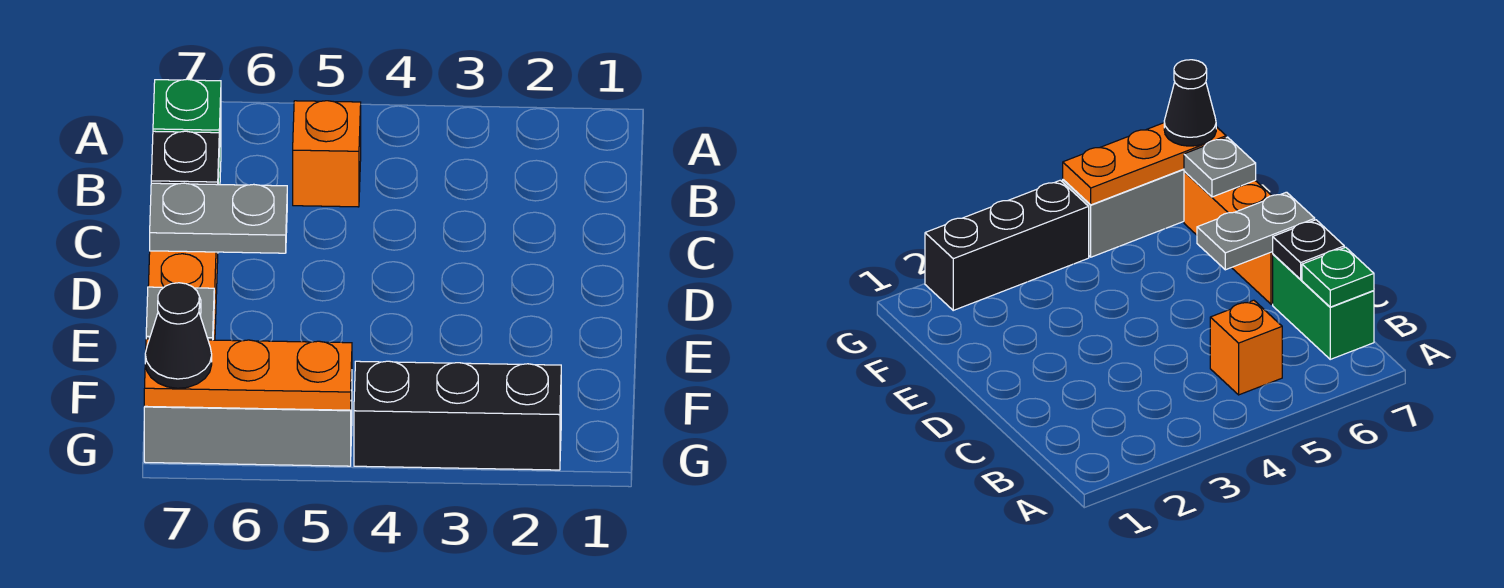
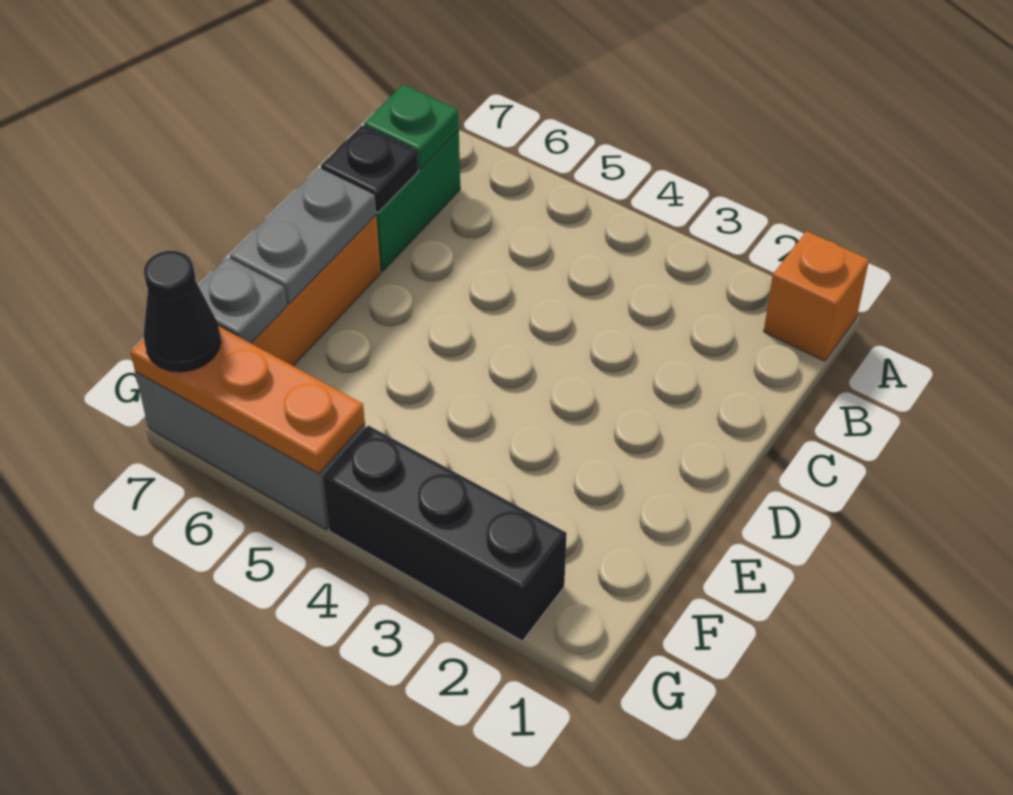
orange brick B5 level 1 -> orange brick A1 level 1
grey plate D6:D7 level 2 -> grey plate D7:E7 level 2

